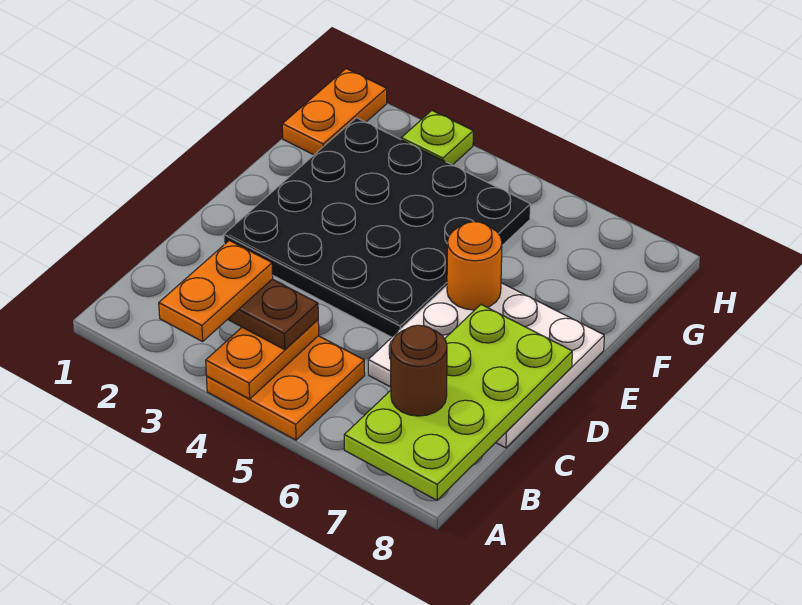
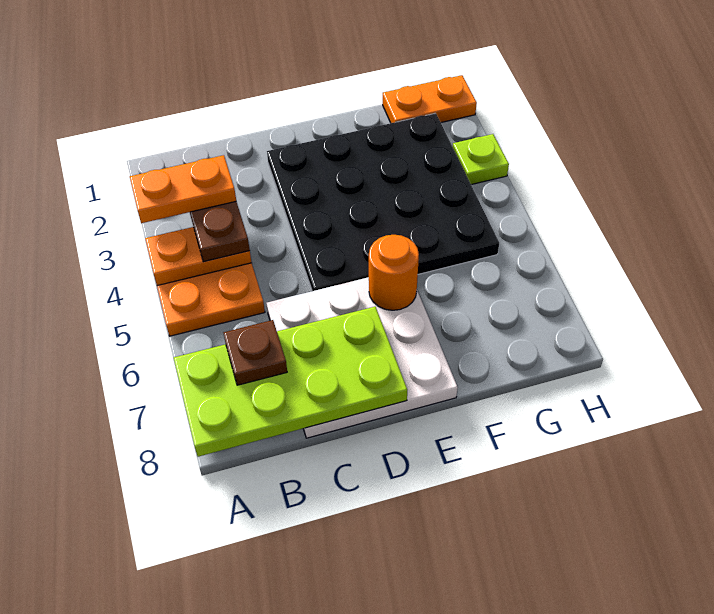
brown round brick B7 level 3 -> brown plate B7 level 3

